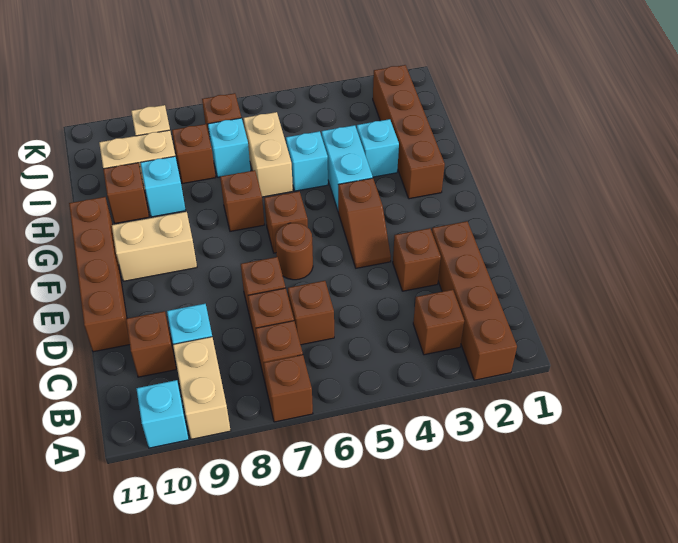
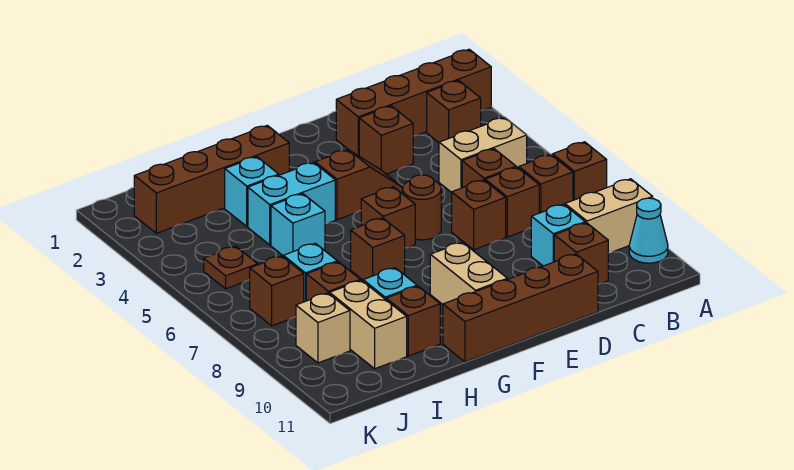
cyan brick A10 level 1 -> cyan cone A10 level 1
tan brick H6:I6 level 1 -> tan brick B5:C5 level 1
none -> brown plate J5 level 1

